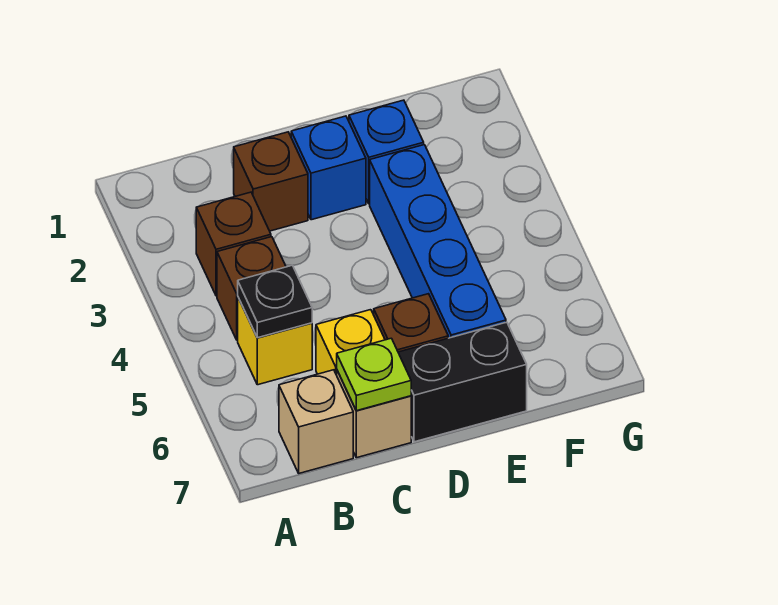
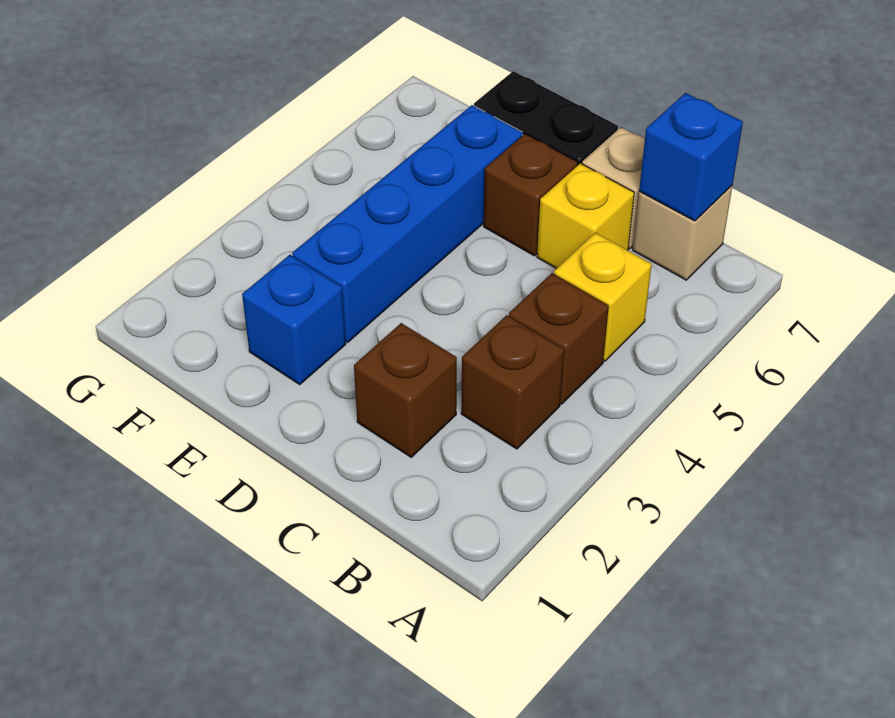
black plate B5 level 2 -> none
lime plate C7 level 2 -> none
blue brick D2 level 1 -> blue brick B7 level 2

